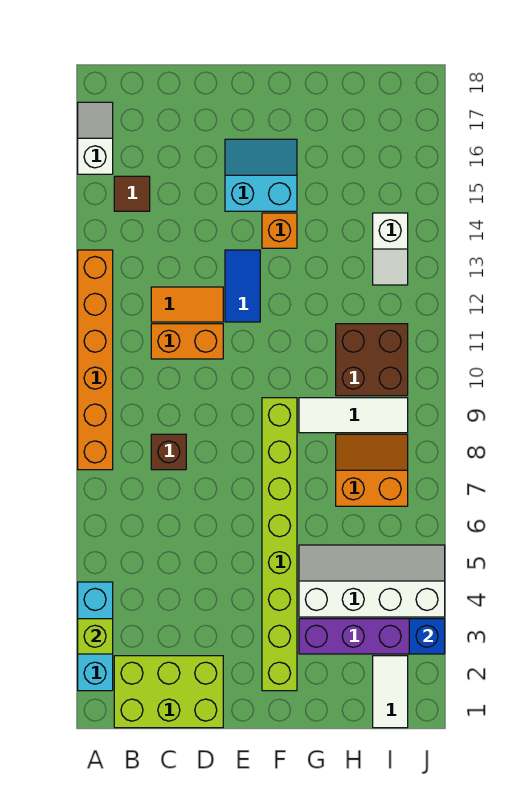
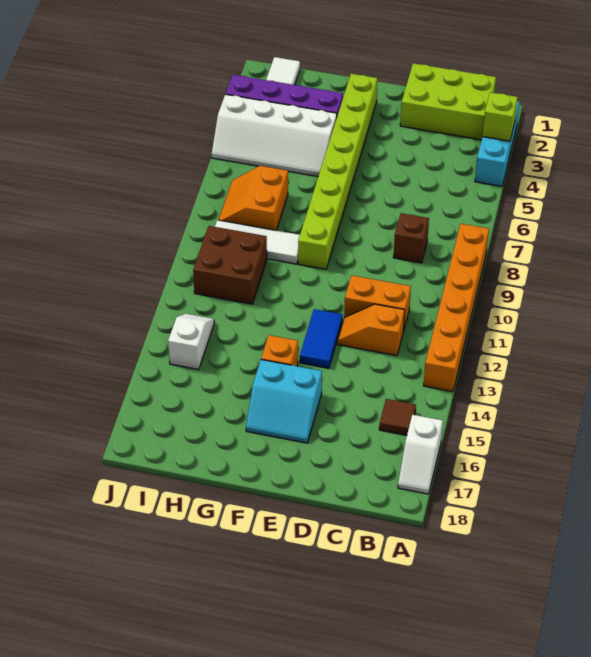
orange tile C12:D12 level 1 -> orange slope C12:D12 level 1 top C
orange slope H7:I8 level 1 top 7 -> orange slope H7:I8 level 1 top H
blue brick J3 level 2 -> none

